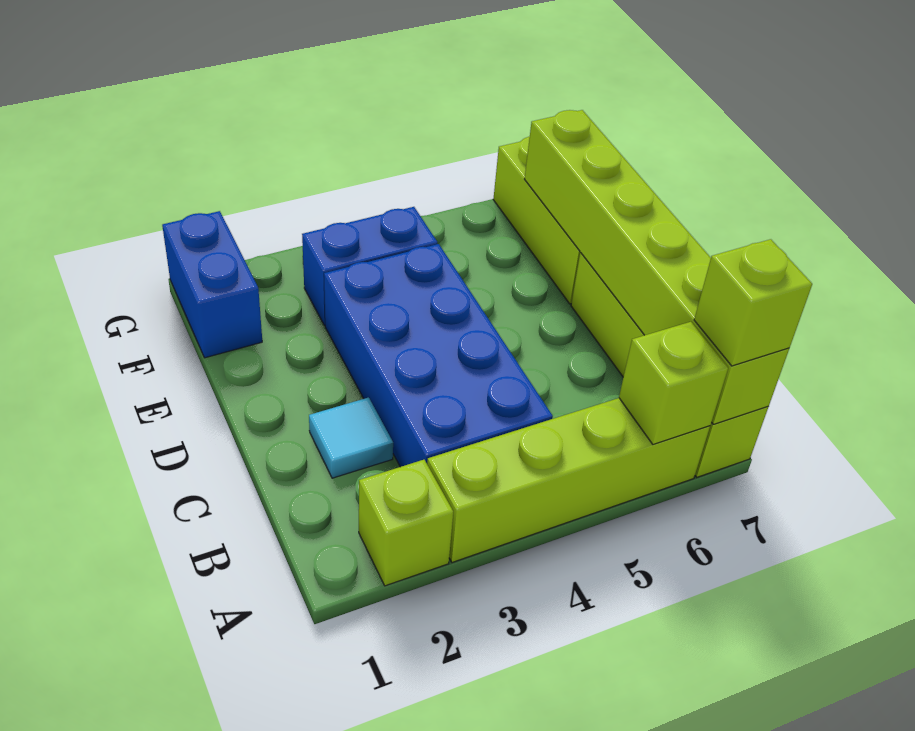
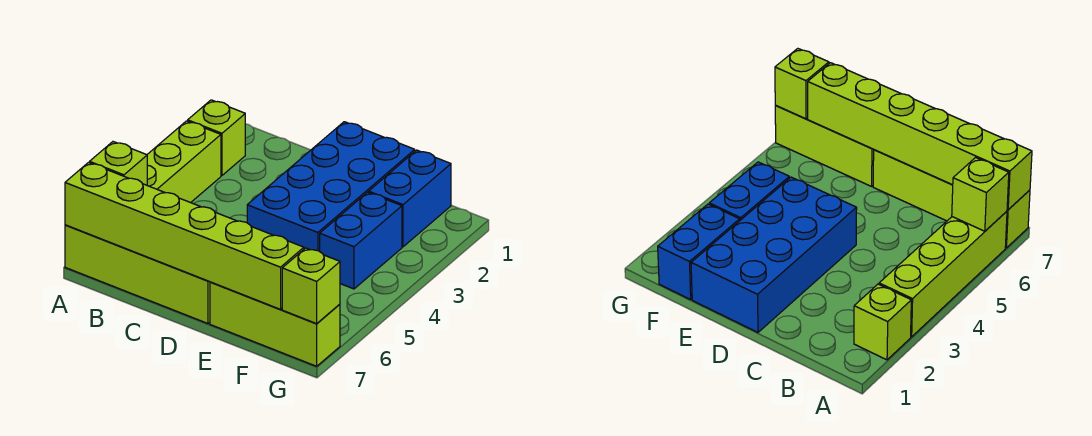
lime brick A7 level 3 -> lime brick G7 level 2
blue brick B3:E4 level 1 -> blue brick D1:E4 level 1
cyan tile C2 level 1 -> none
blue brick F1:G1 level 1 -> blue brick F1:F2 level 1

